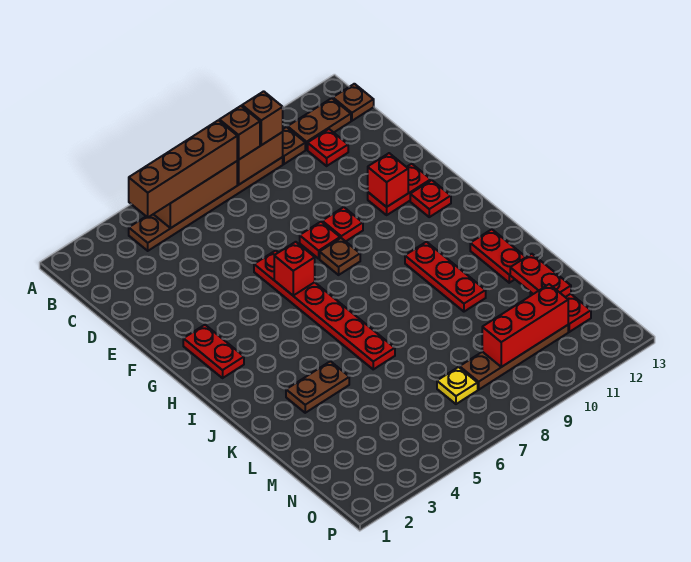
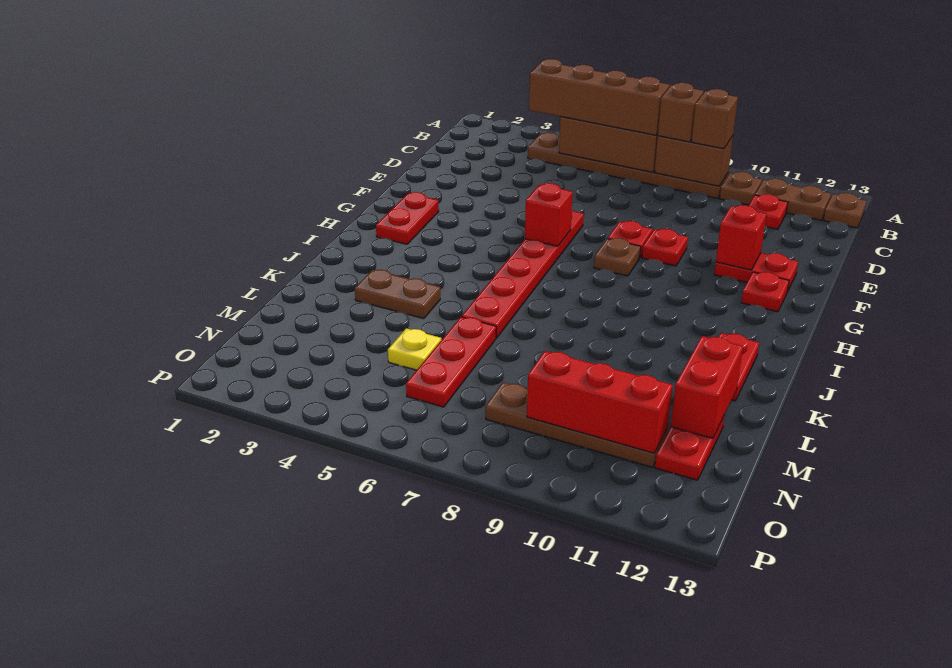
red plate I10:K10 level 1 -> red plate L6:N6 level 1
red plate L12:M12 level 2 -> red brick L12:M12 level 2
yellow plate N7 level 1 -> yellow plate M5 level 1

